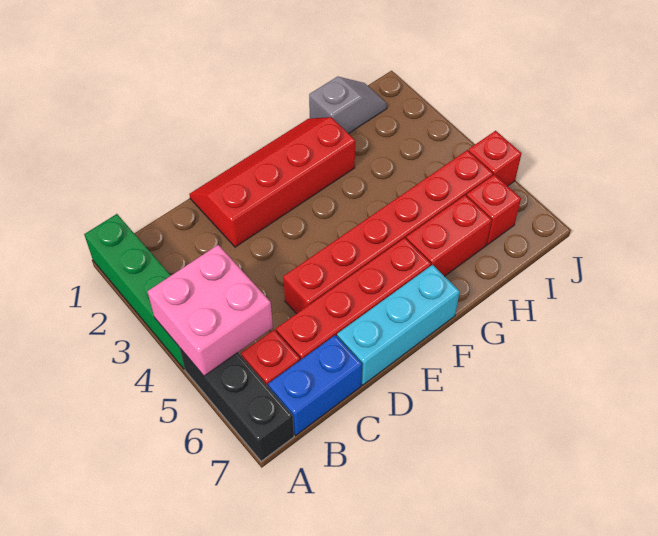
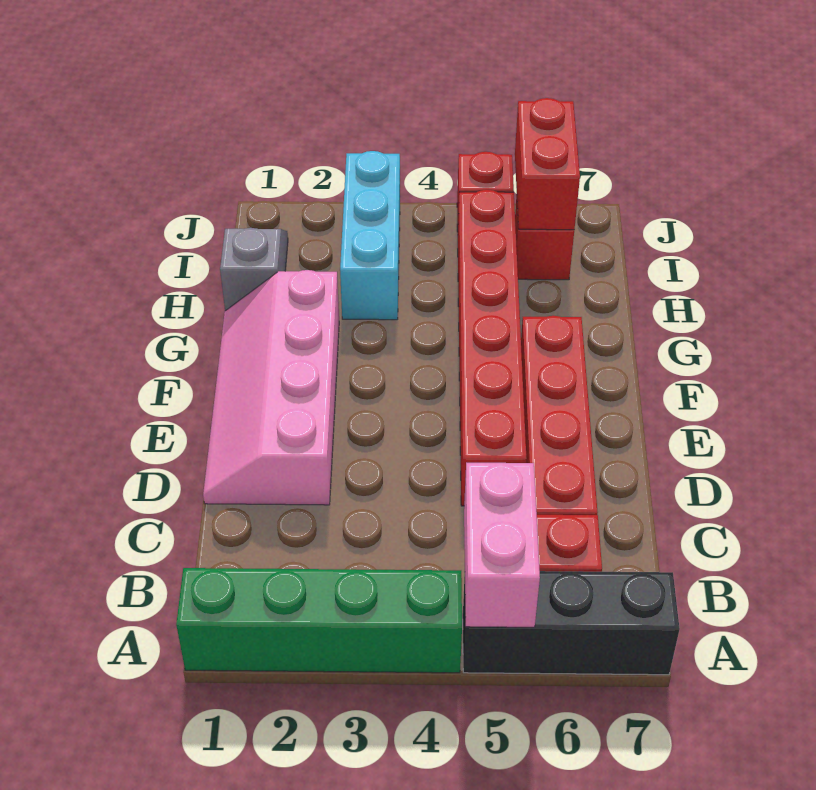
pink brick A4:B5 level 2 -> pink brick A5:B5 level 2
blue brick B7:C7 level 1 -> none
red slope D1:G2 level 1 top 2 -> pink slope D1:G2 level 1 top 2
cyan brick D7:F7 level 1 -> cyan brick H3:J3 level 1
red brick G6:H6 level 1 -> red brick I6:J6 level 2

